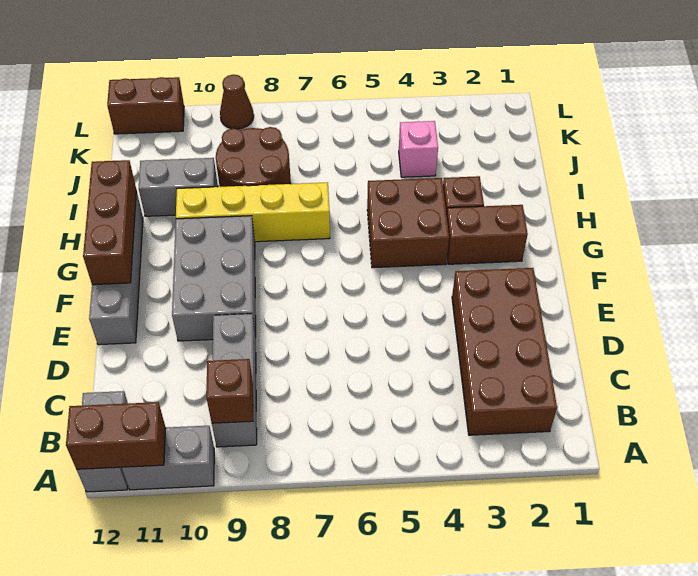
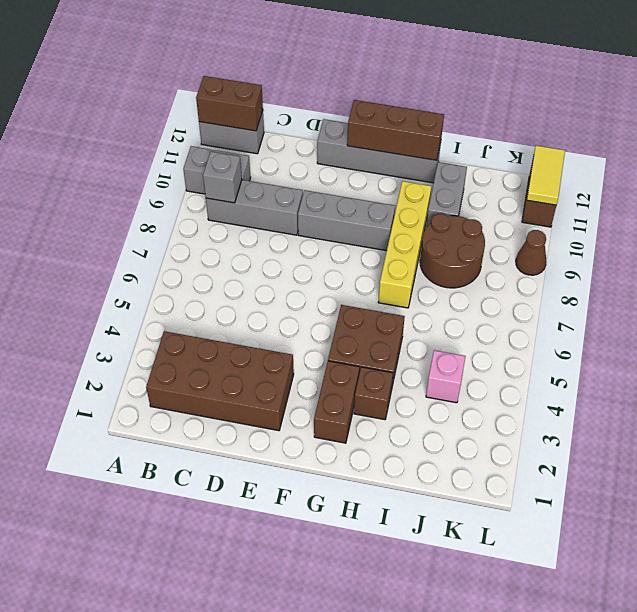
grey brick A10:A11 level 1 -> grey brick A10:B10 level 1
brown brick A11:A12 level 2 -> brown brick A12:B12 level 2
brown brick B9 level 2 -> grey brick B9 level 2
grey brick E9:G10 level 1 -> grey brick E9:G9 level 1
none -> yellow tile L11:L12 level 2

